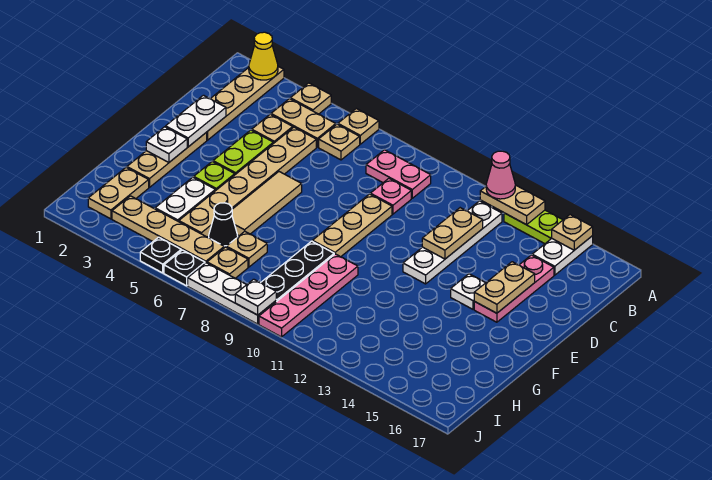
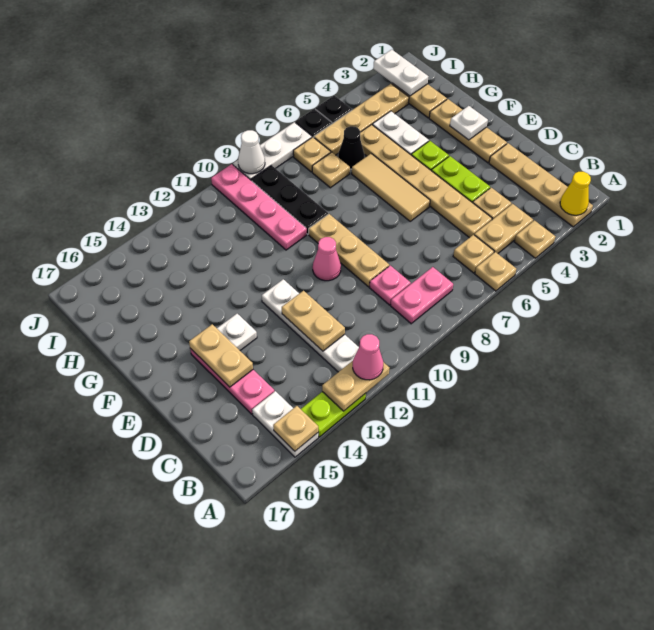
white plate D2:E2 level 2 -> white plate I2:J2 level 2
none -> pink cone E10 level 1
white plate J9 level 2 -> white cone J9 level 2

